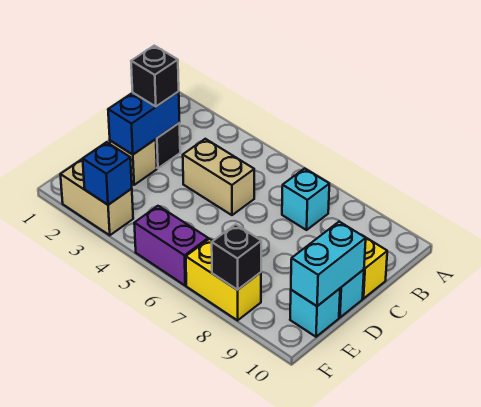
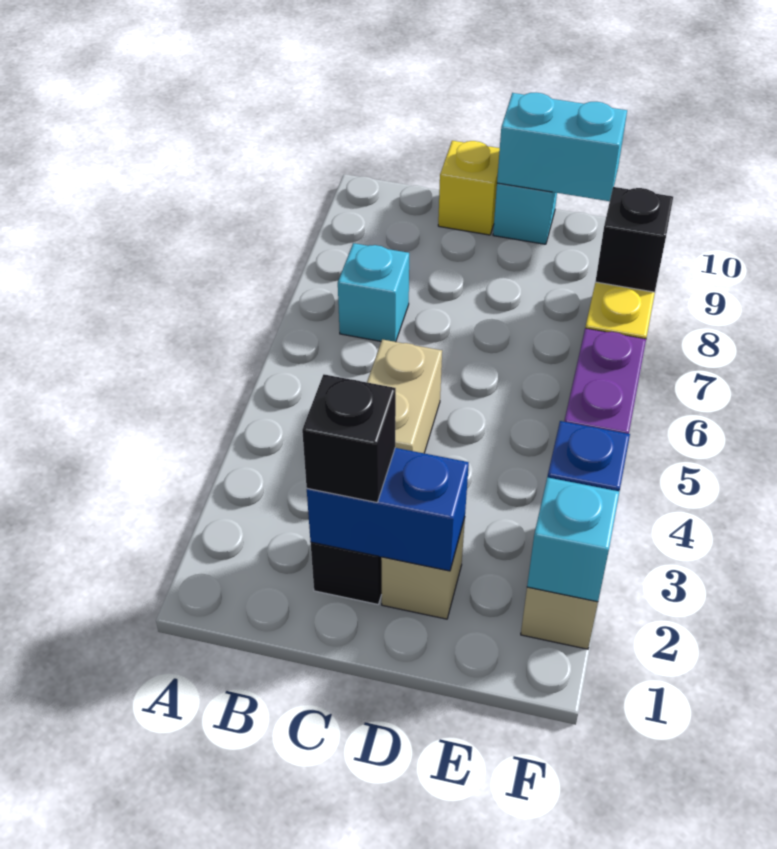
cyan brick E10 level 1 -> cyan brick F2 level 2

